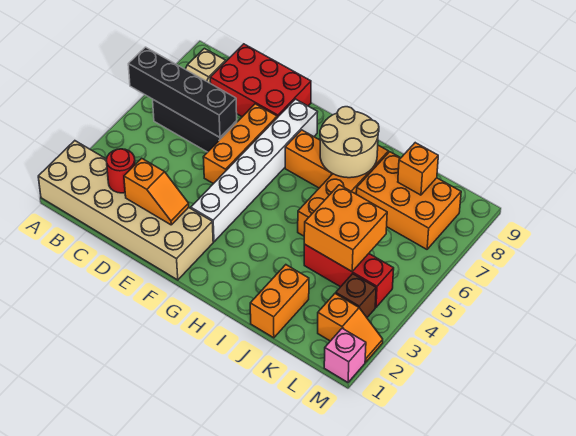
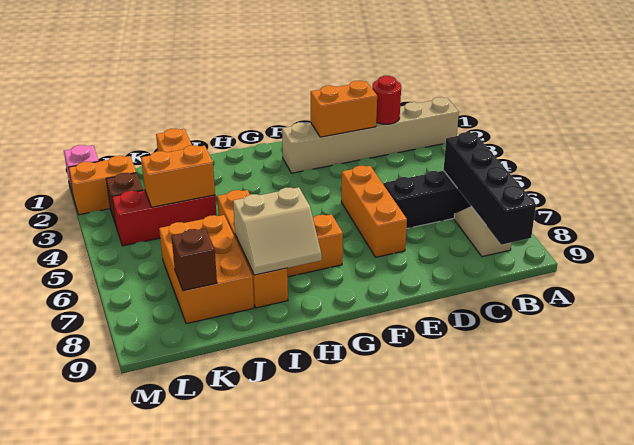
tan brick A1:F2 level 1 -> tan brick A2:F2 level 1
black brick A6:D6 level 2 -> black brick B6:B9 level 2
red brick C8:E9 level 1 -> none
orange slope D2:E2 level 2 top D -> orange brick D2:E2 level 2
white brick F3:F8 level 1 -> none
tan round brick H7:I8 level 2 -> tan slope H7:I8 level 2 top 7
orange brick J4:K5 level 2 -> orange brick J4:K4 level 2
orange brick J7:L8 level 1 -> orange brick J6:K8 level 1
orange brick K8 level 2 -> brown brick K8 level 2
orange slope L2:M2 level 1 top L -> orange brick L2:M2 level 1

